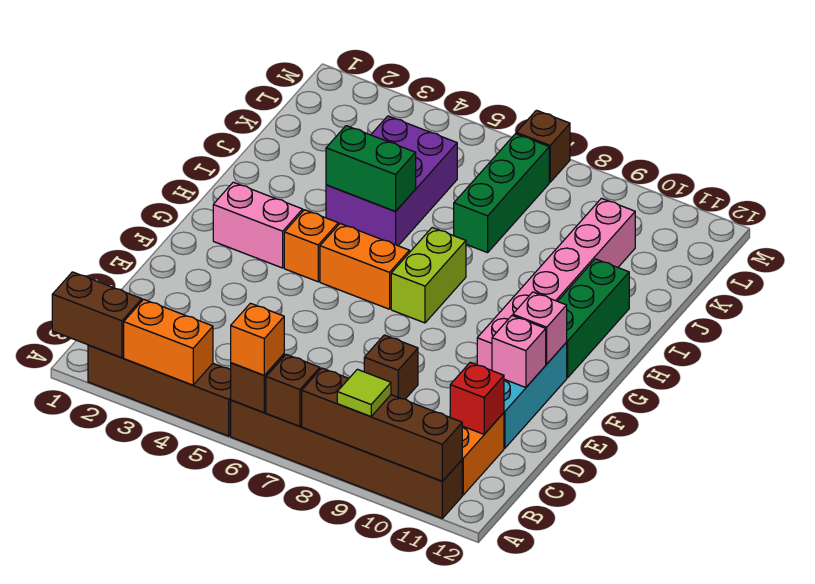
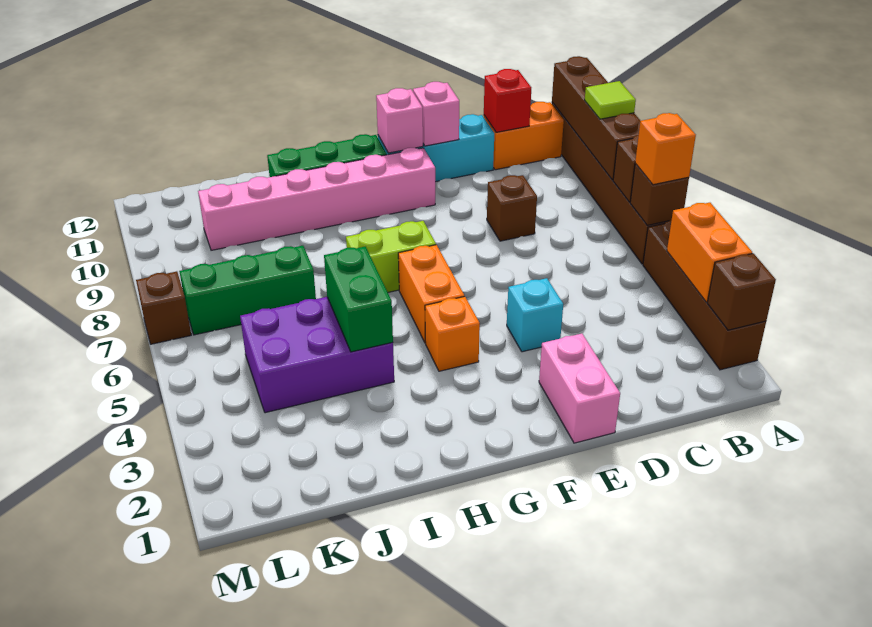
brown brick A1:A2 level 2 -> brown brick A2 level 2
none -> cyan brick E4 level 1
pink brick G2:G3 level 1 -> pink brick E1:E2 level 1

